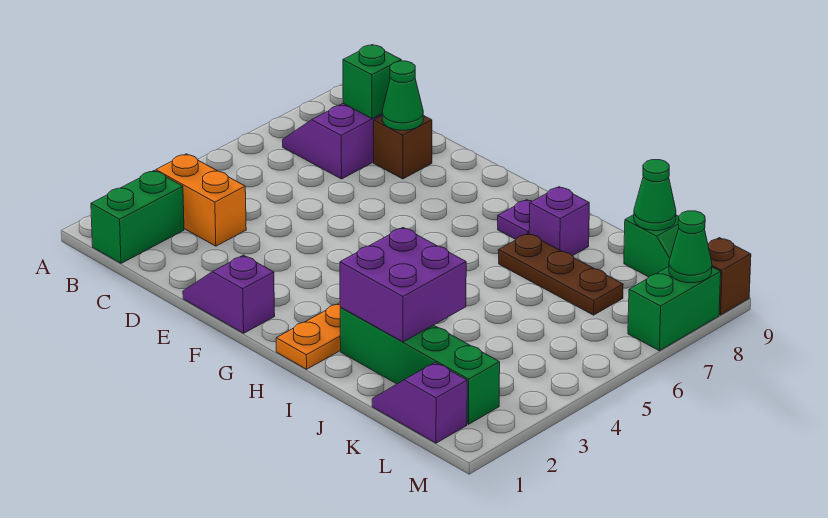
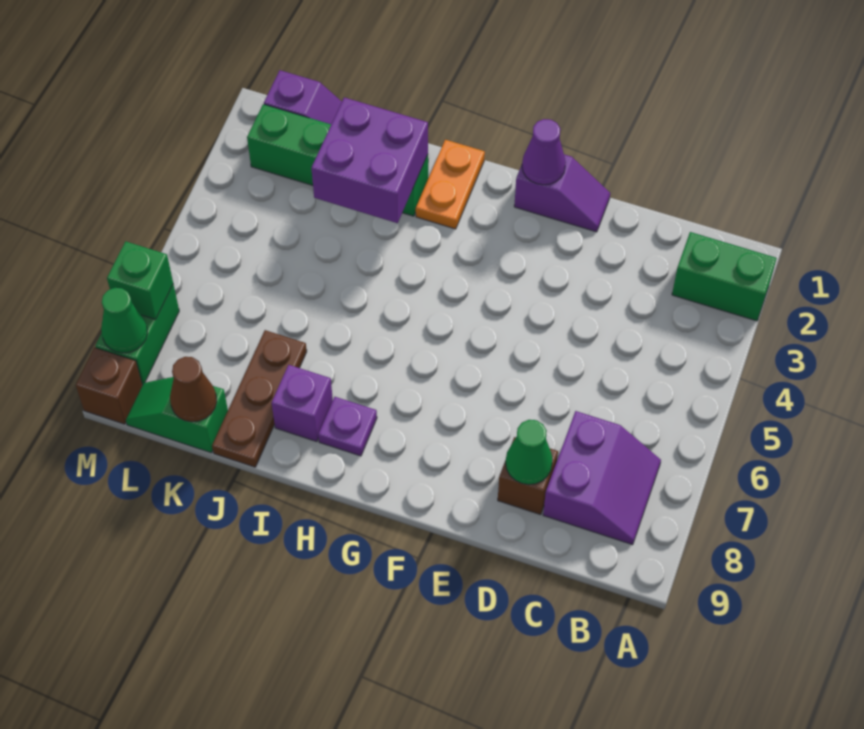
green brick B1:B2 level 1 -> green brick A2:B2 level 1
orange brick B3:C3 level 1 -> none
green brick C8 level 2 -> green brick M7 level 2
none -> purple cone F1 level 2
brown plate I7:K7 level 1 -> brown plate J7:J9 level 1
green cone K9 level 2 -> brown cone K9 level 2

